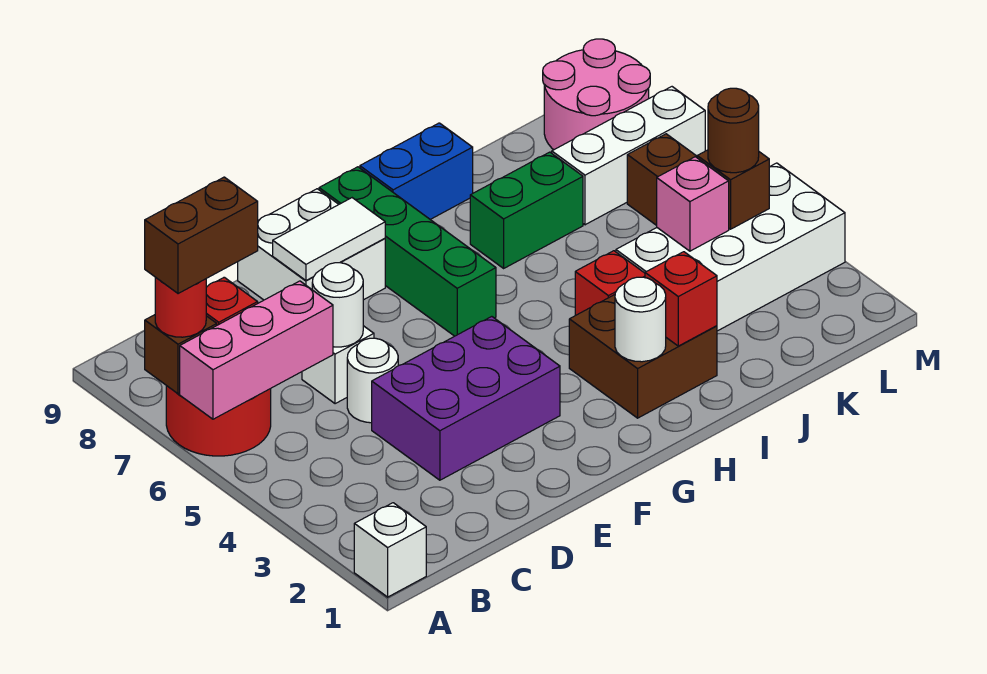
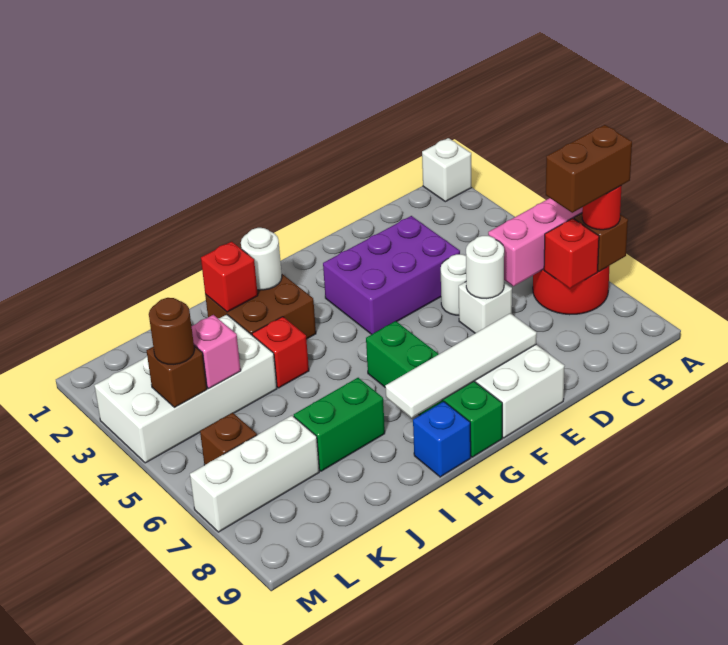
white tile E8:F8 level 2 -> white tile E8:H8 level 2
blue brick H9:I9 level 1 -> blue brick H9 level 1
pink round brick L8:M9 level 1 -> none

